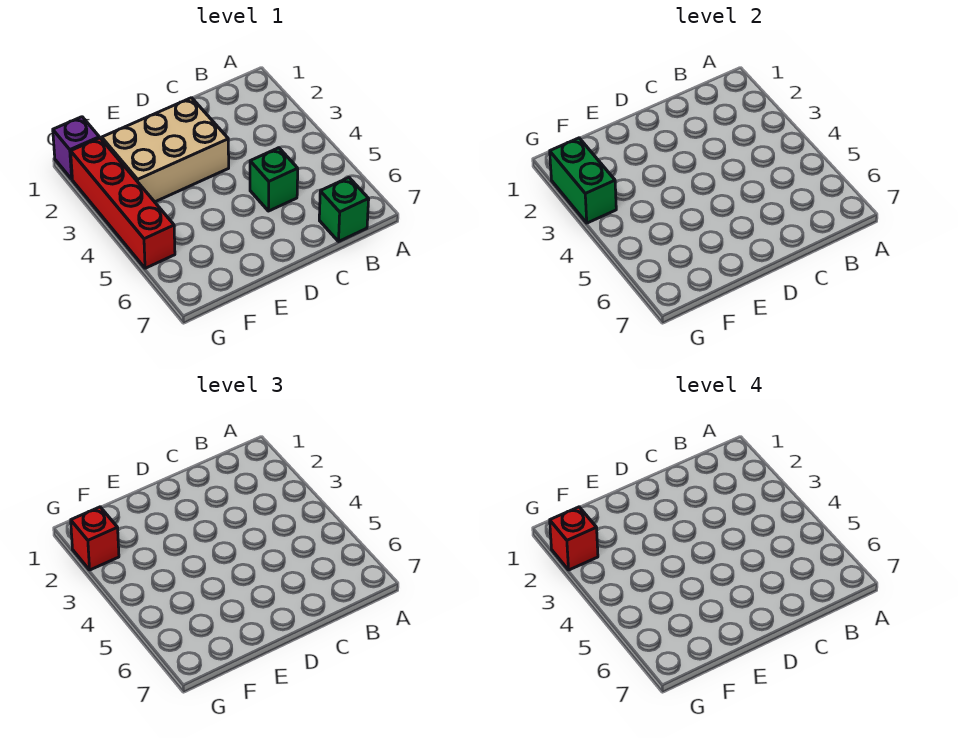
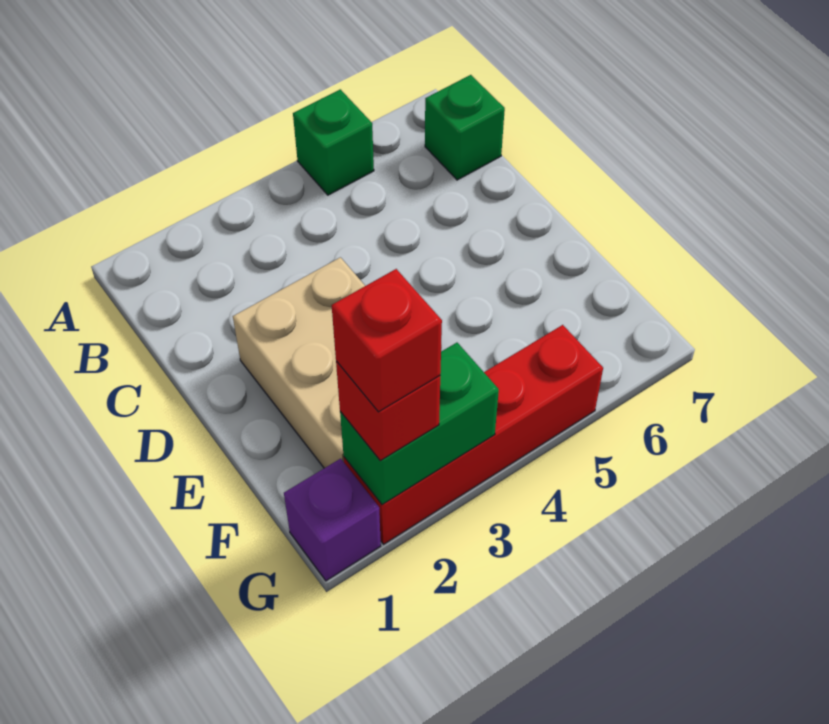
green brick C5 level 1 -> green brick A5 level 1

